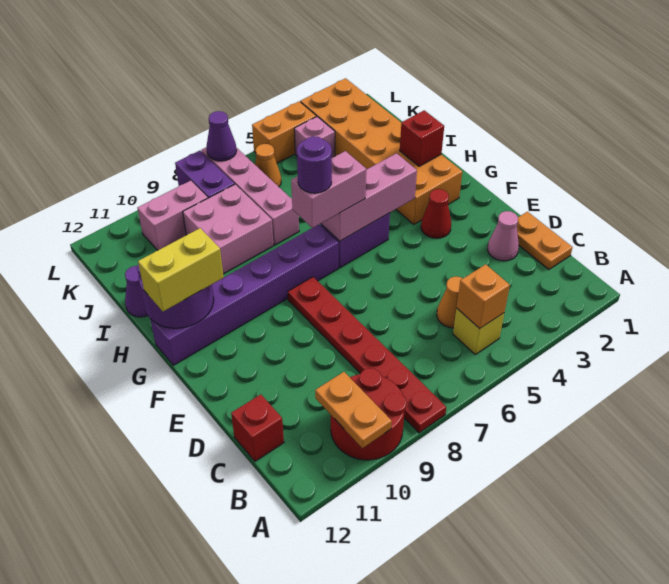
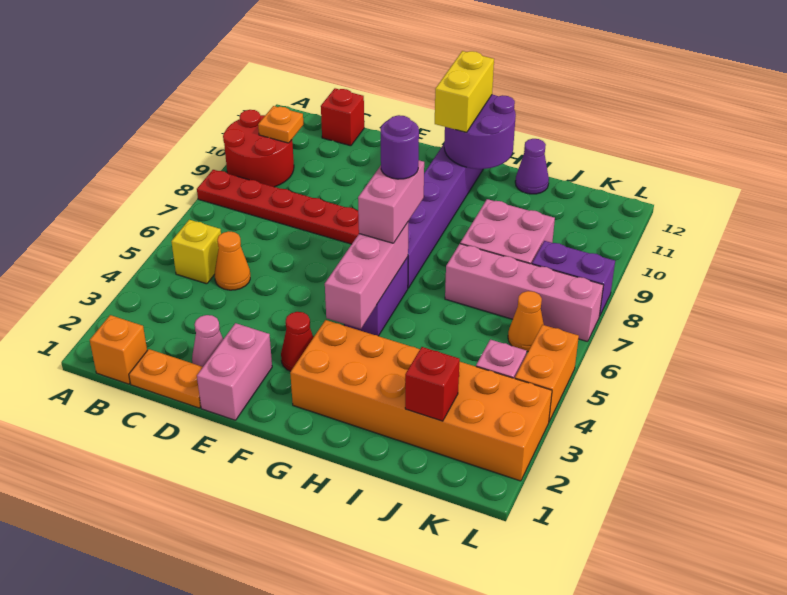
orange plate A10:B10 level 2 -> orange plate B10 level 2
orange brick B5 level 2 -> orange brick B1 level 1
red brick H2 level 2 -> red brick J2 level 2
pink brick K9:K10 level 1 -> pink brick E1:E2 level 1
purple cone L7 level 2 -> none

